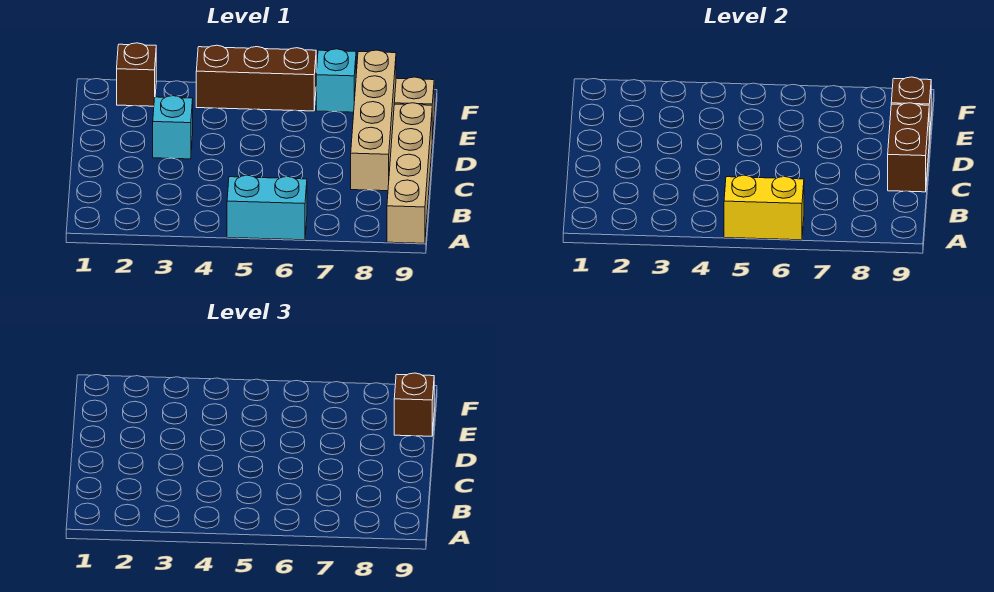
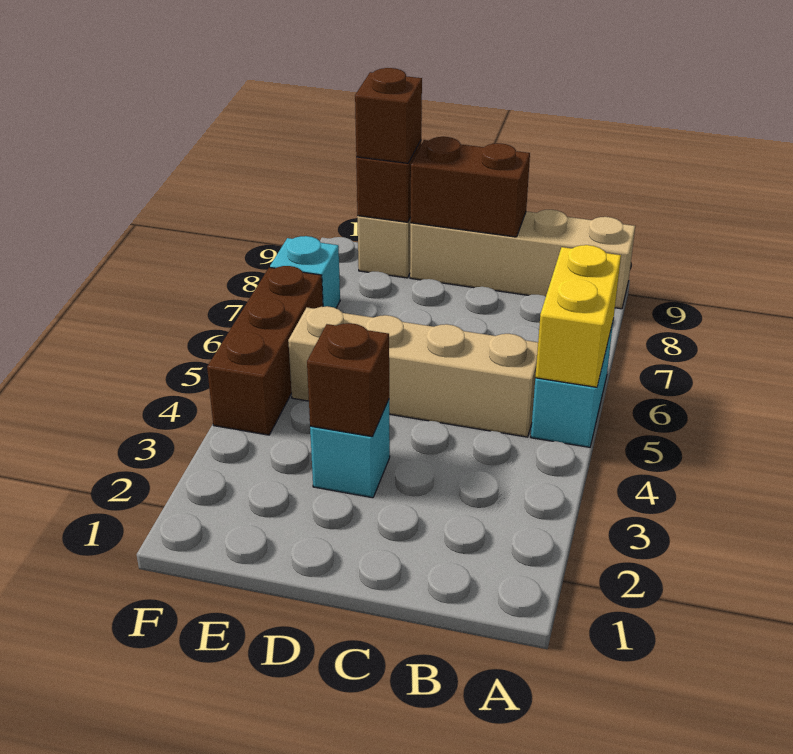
tan brick C8:F8 level 1 -> tan brick B5:E5 level 1
brown brick F2 level 1 -> brown brick D3 level 2

